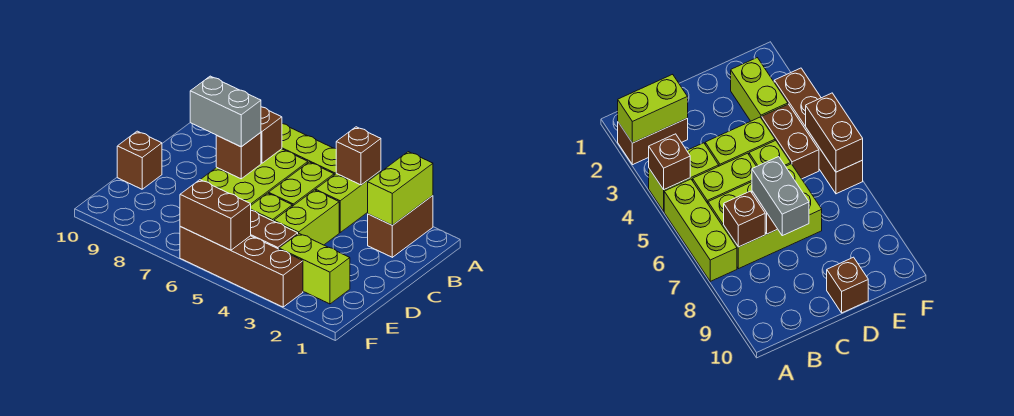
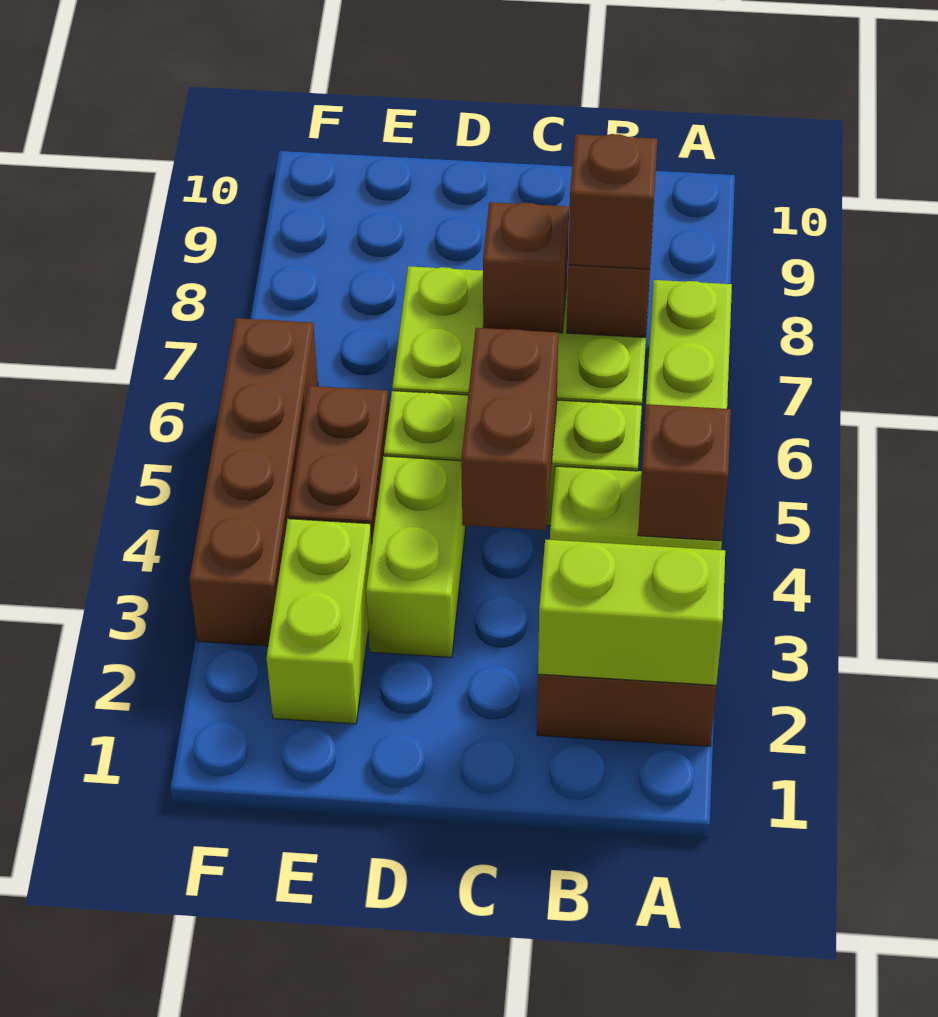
lime brick C4:D4 level 1 -> lime brick D3:D4 level 1
grey brick C7:C8 level 3 -> none
brown brick D10 level 1 -> brown brick B7 level 3
brown brick F5:F6 level 2 -> brown brick C4:C5 level 2

